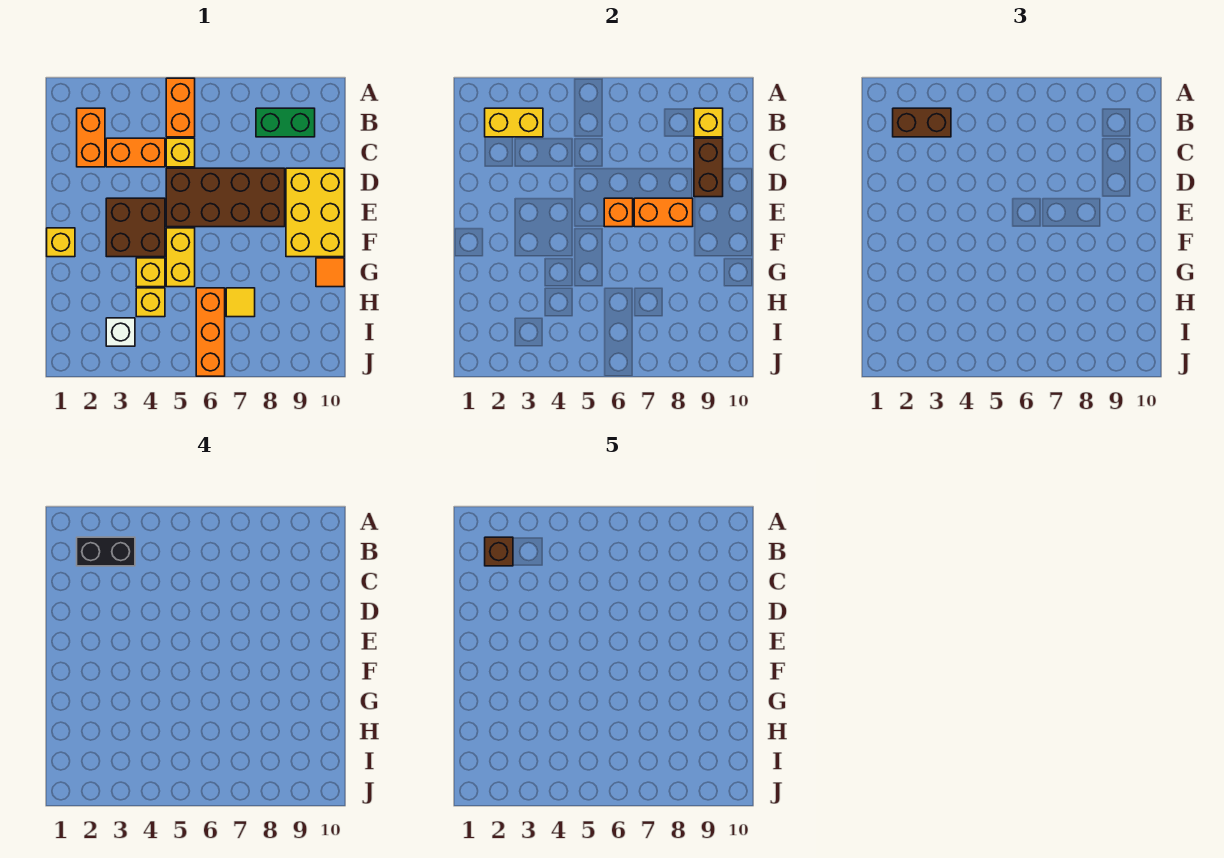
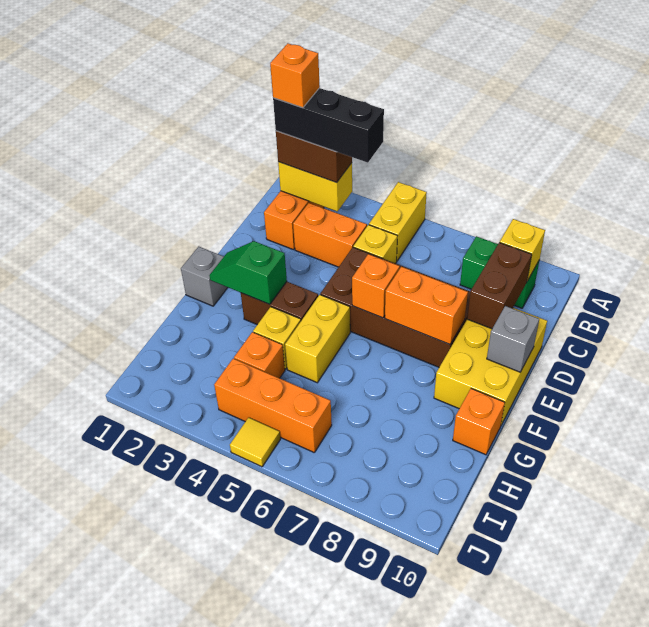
orange brick A5:B5 level 1 -> yellow brick A5:B5 level 1
black brick B2:B3 level 4 -> black brick B2:B4 level 4
brown brick B2 level 5 -> orange brick B2 level 5
brown brick E3:F4 level 1 -> brown brick F3:F4 level 1
none -> grey brick E10 level 2
yellow brick F1 level 1 -> grey brick F1 level 1
none -> green slope F2:F3 level 2 top 3
orange tile G10 level 1 -> orange brick G10 level 1
yellow brick H4 level 1 -> orange brick H4 level 1
orange brick H6:J6 level 1 -> orange brick I4:I6 level 1
yellow tile H7 level 1 -> yellow tile J5 level 1
white brick I3 level 1 -> none

